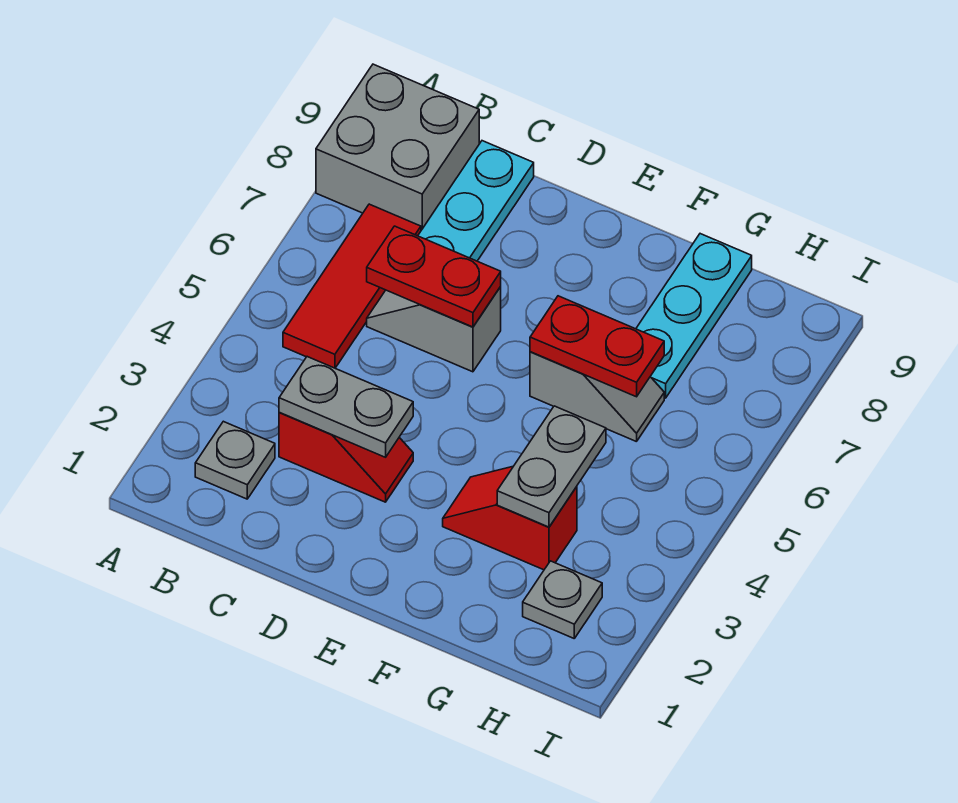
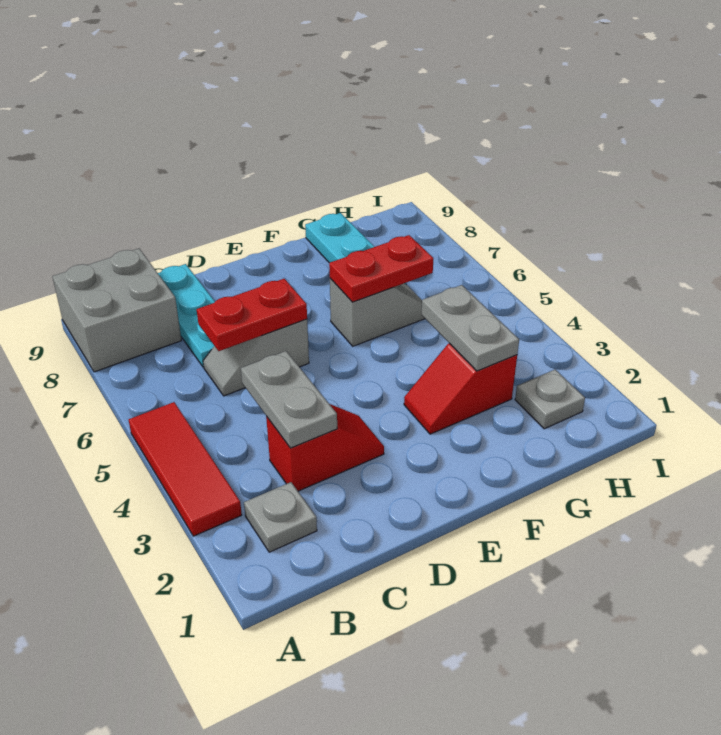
red tile B5:B7 level 1 -> red tile A3:A5 level 1
grey plate C3:D3 level 2 -> grey plate C3:C4 level 2

